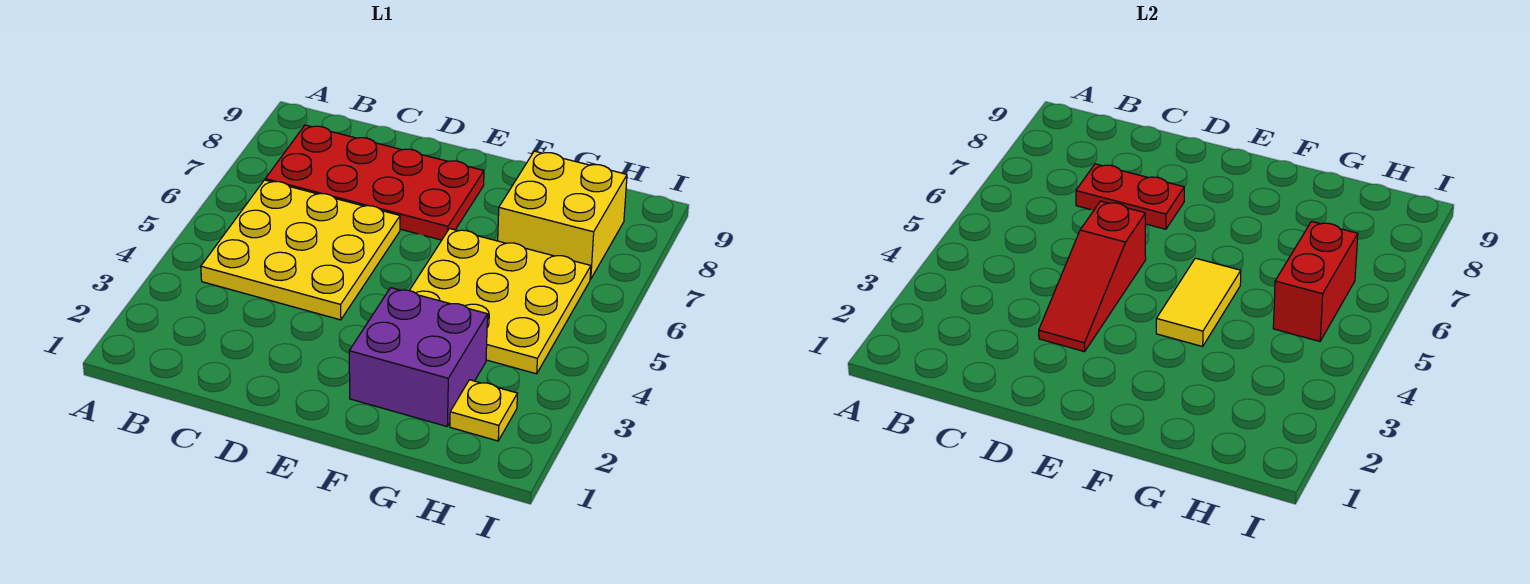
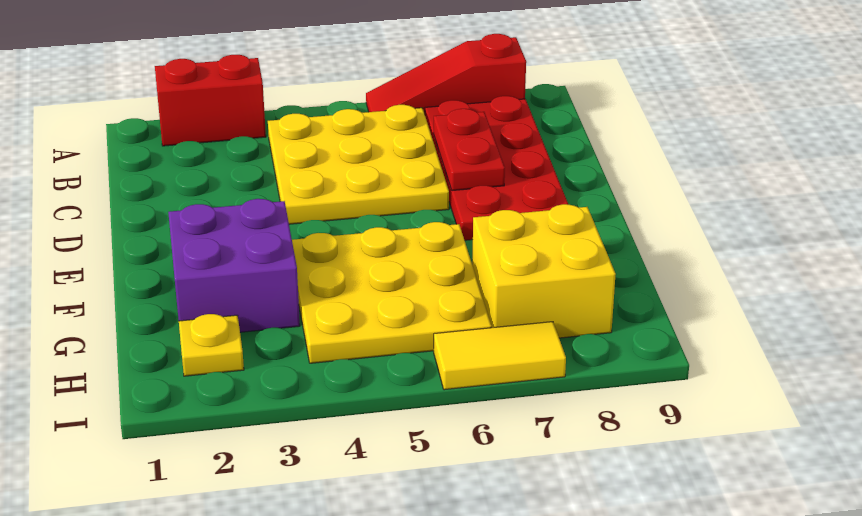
red slope D3:D5 level 2 top 5 -> red slope A6:A8 level 1 top 8
yellow tile F4:F5 level 2 -> yellow tile I6:I7 level 1
red brick H5:H6 level 2 -> red brick A2:A3 level 1

